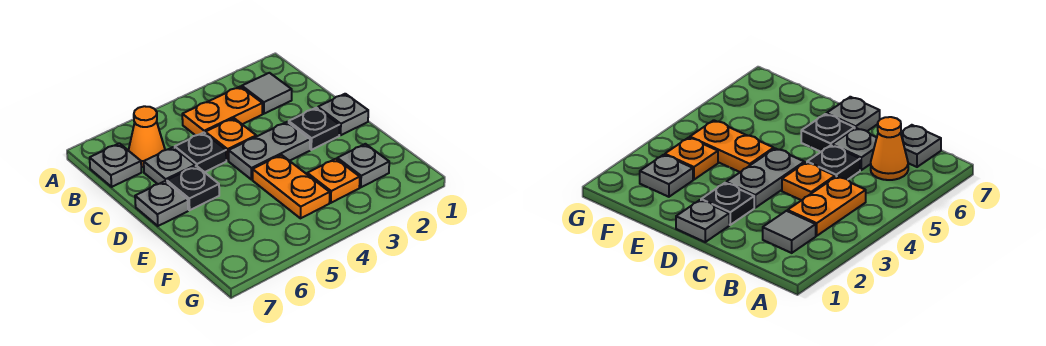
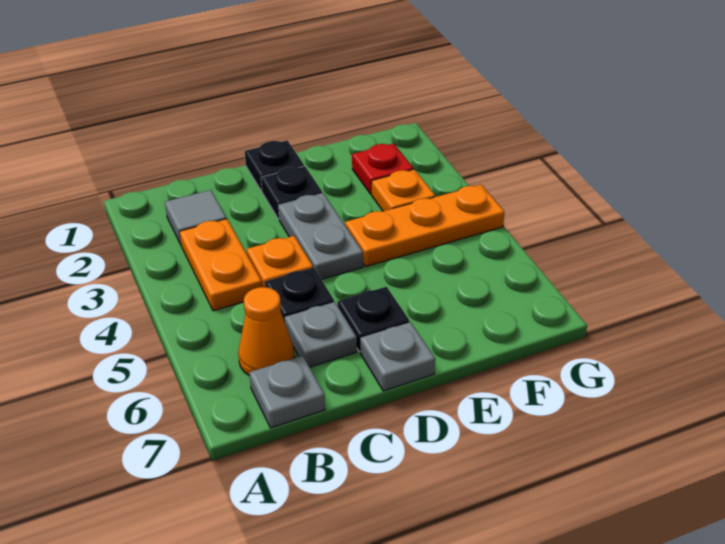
grey plate D1 level 1 -> black plate D1 level 1
orange plate E4:F4 level 1 -> orange plate E4:G4 level 1
grey plate F2 level 1 -> red plate F2 level 1

